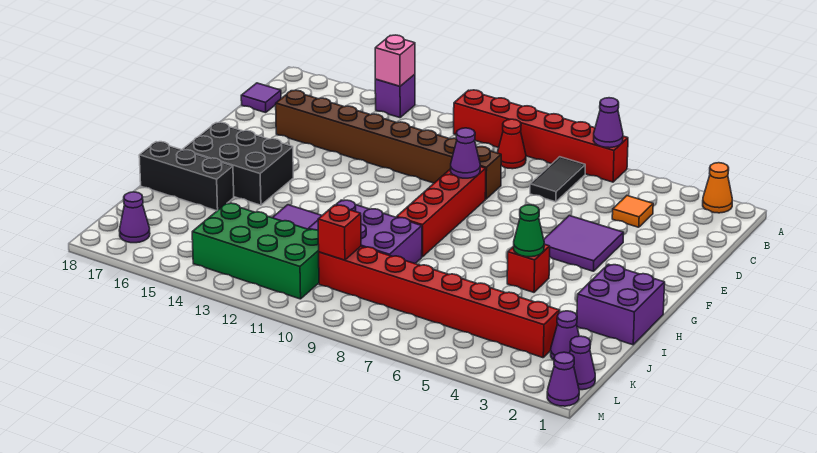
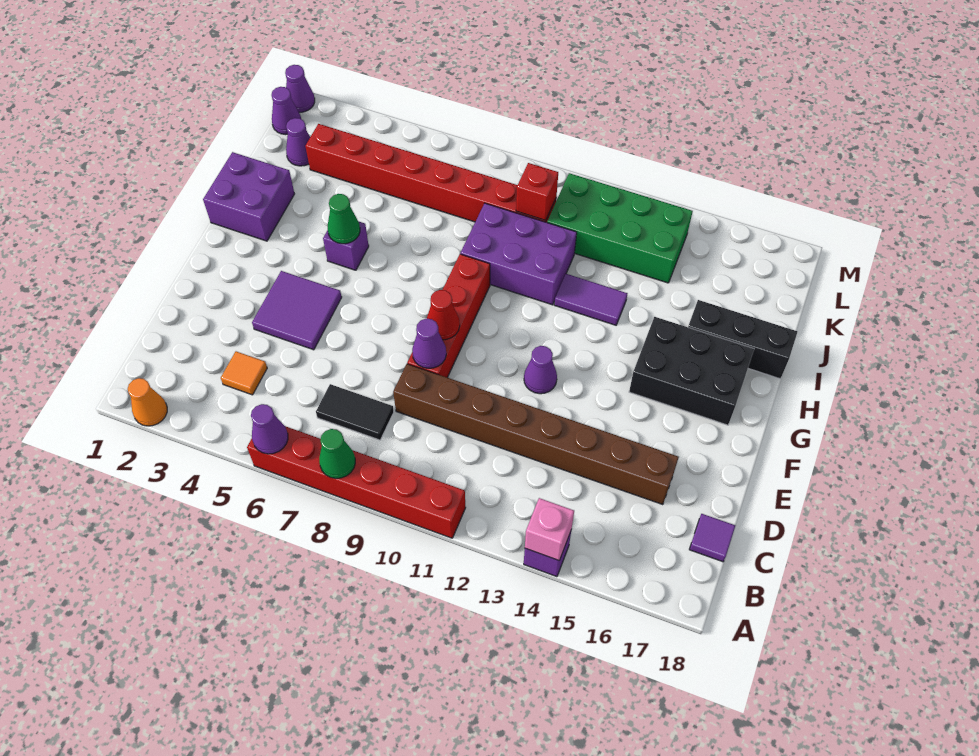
none -> green cone A8 level 2
black tile B7:C7 level 1 -> black tile C7:C8 level 1
red cone B9 level 1 -> red cone F9 level 2
red brick H5 level 1 -> purple brick H5 level 1
purple cone L17 level 1 -> purple cone F12 level 1

